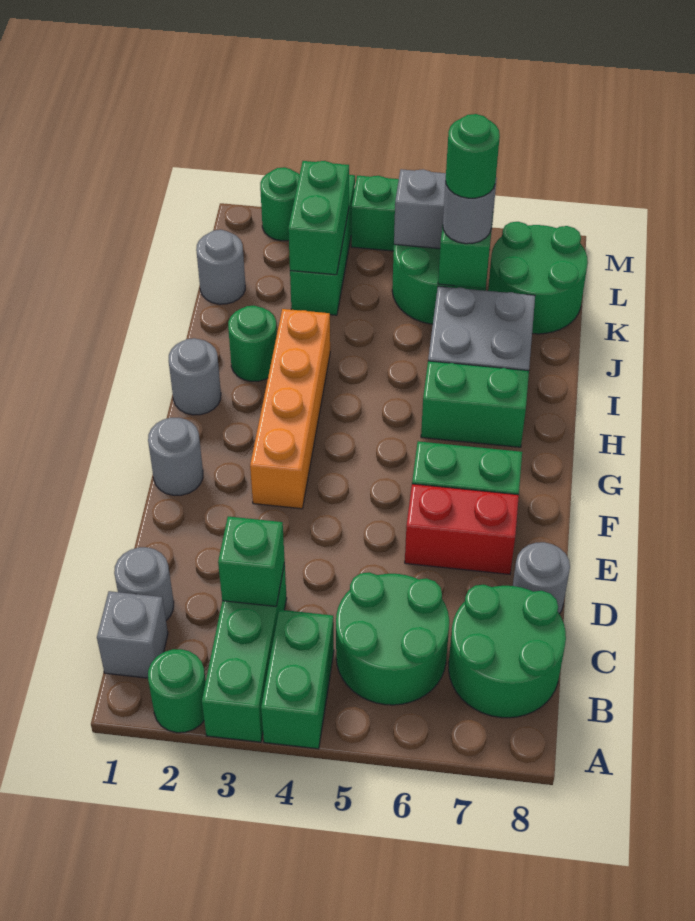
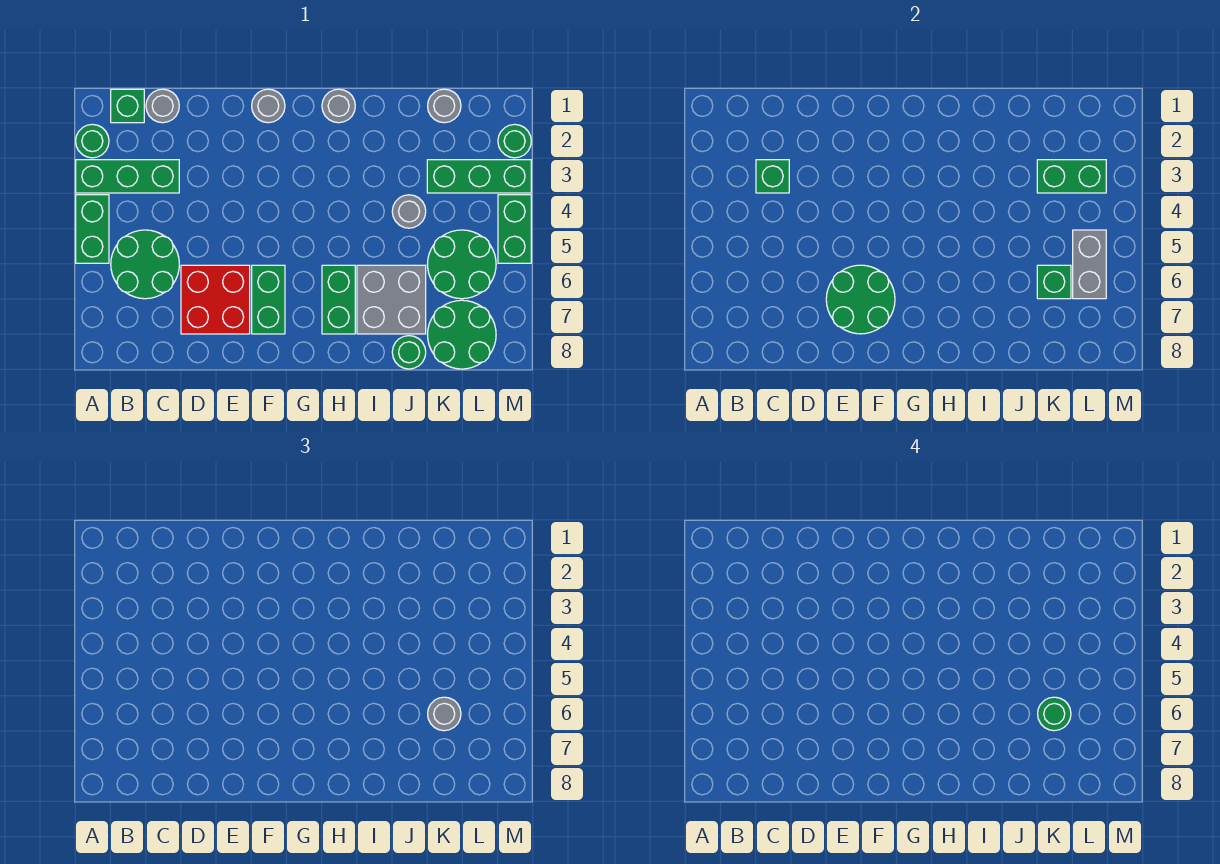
green brick A4:B4 level 1 -> green brick A4:A5 level 1
grey brick B1 level 1 -> green brick B1 level 1
green round brick B7:C8 level 1 -> green round brick E6:F7 level 2
grey round brick D8 level 1 -> grey round brick J4 level 1
red brick E6:E7 level 1 -> red brick D6:E7 level 1
orange brick F3:I3 level 1 -> none
green round brick I2 level 1 -> green round brick J8 level 1

